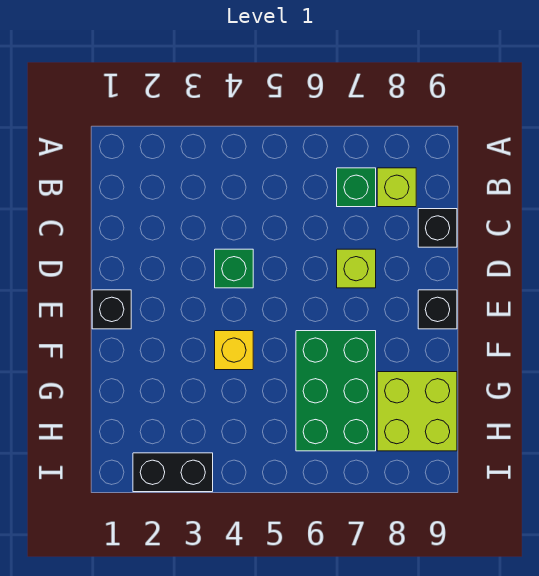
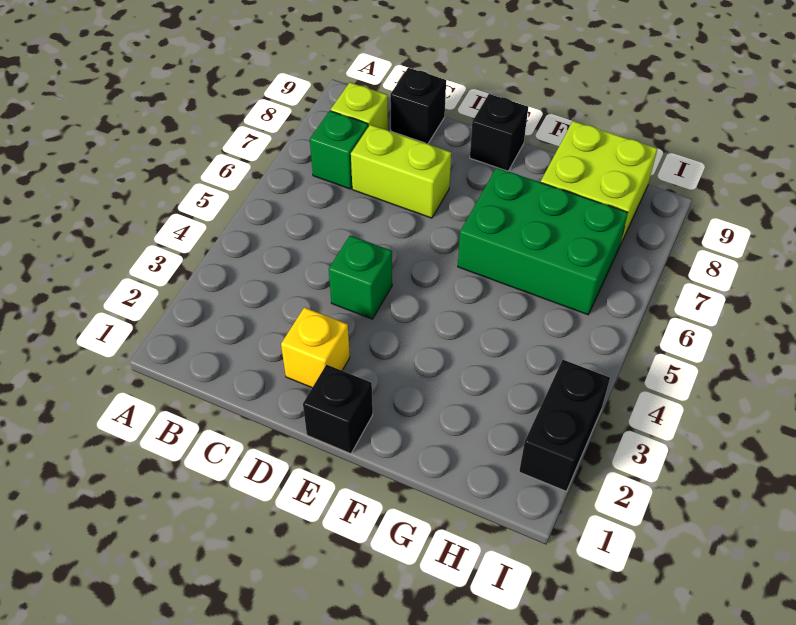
lime brick D7 level 1 -> lime brick C7:D7 level 1
yellow brick F4 level 1 -> yellow brick D2 level 1

